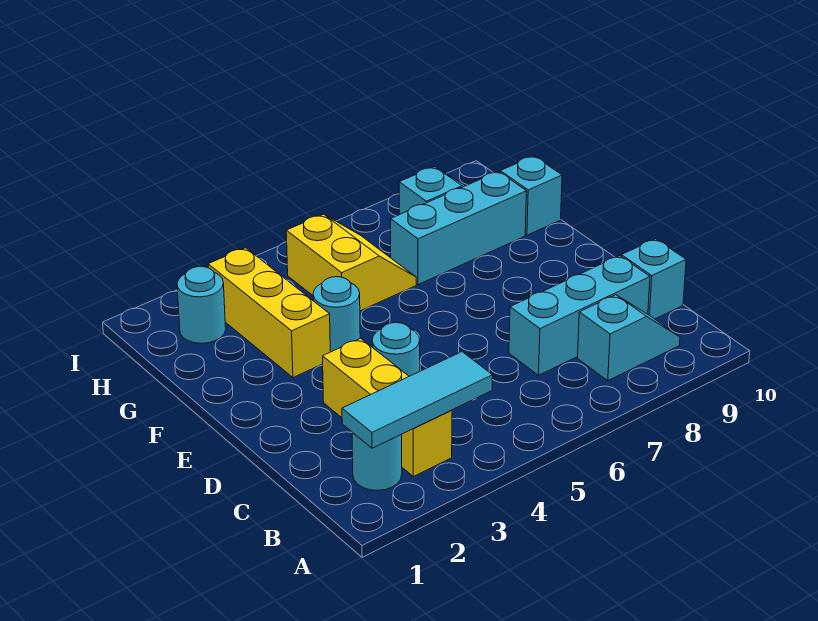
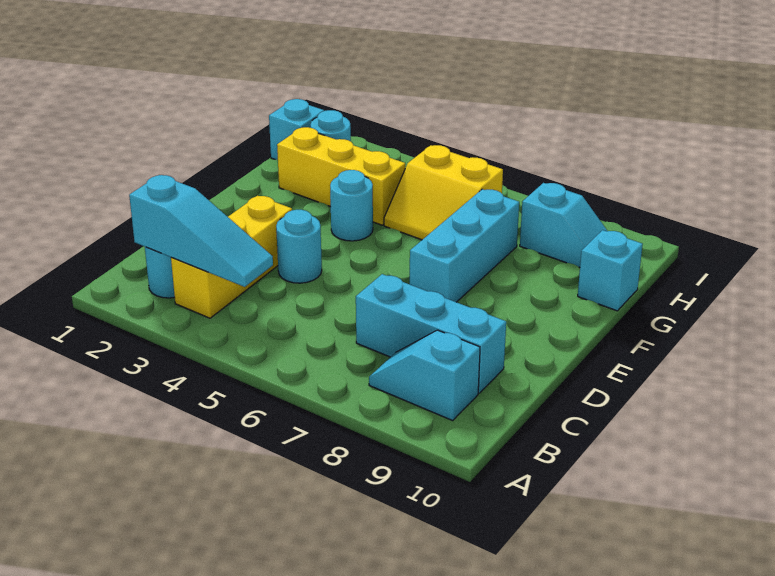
cyan tile B2:B4 level 2 -> cyan slope B2:B4 level 2 top 2
cyan slope B8:B9 level 1 top 8 -> cyan slope B8:B9 level 1 top 9
cyan brick C10 level 1 -> cyan brick H1 level 1
yellow brick F3:H3 level 1 -> yellow brick G2:G4 level 1
yellow slope G5:H6 level 1 top 5 -> yellow slope G5:H6 level 1 top H
cyan brick G7:G9 level 1 -> cyan brick E7:G7 level 1

